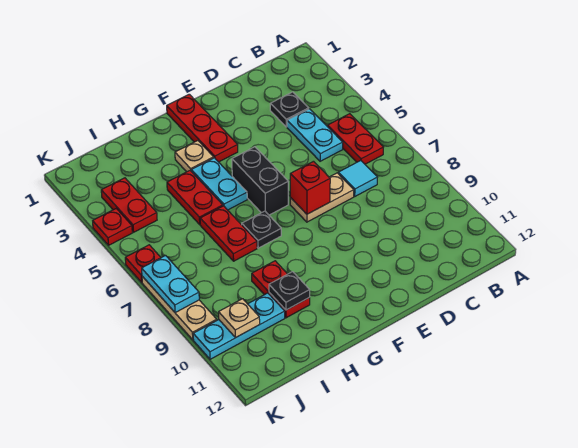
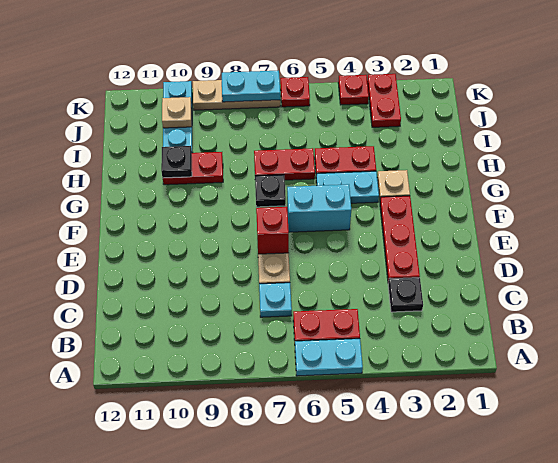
cyan plate C4:C5 level 1 -> cyan plate A5:A6 level 1
cyan tile C7 level 1 -> cyan plate C7 level 1
red plate F1:F3 level 1 -> red plate D3:F3 level 1
black brick F5:F6 level 1 -> cyan brick F5:F6 level 1
red plate J3:J4 level 1 -> red plate J3:K3 level 1

